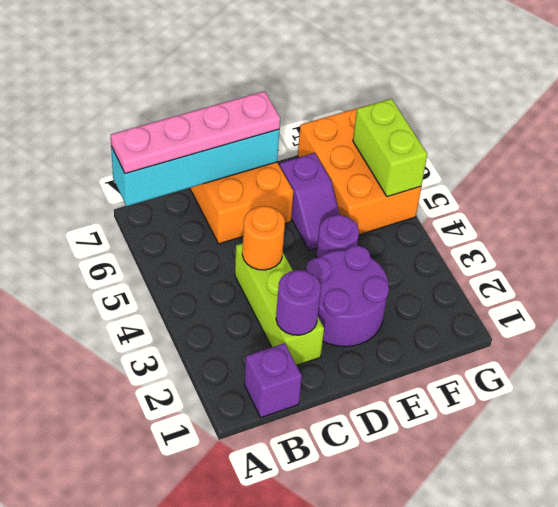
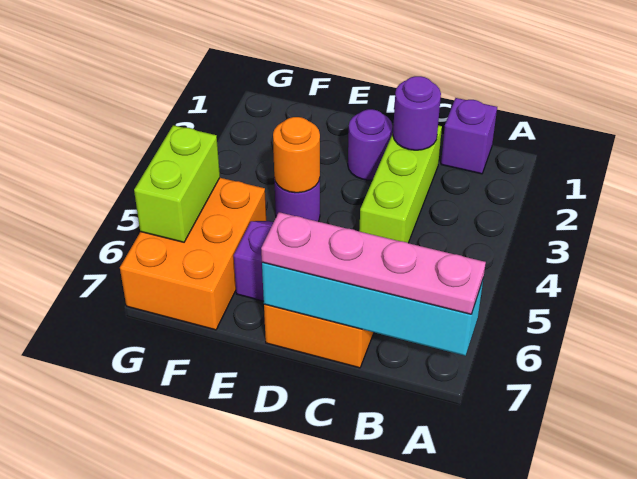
orange round brick C4 level 2 -> orange round brick E4 level 2
purple round brick D2:E3 level 1 -> purple round brick D2 level 1

